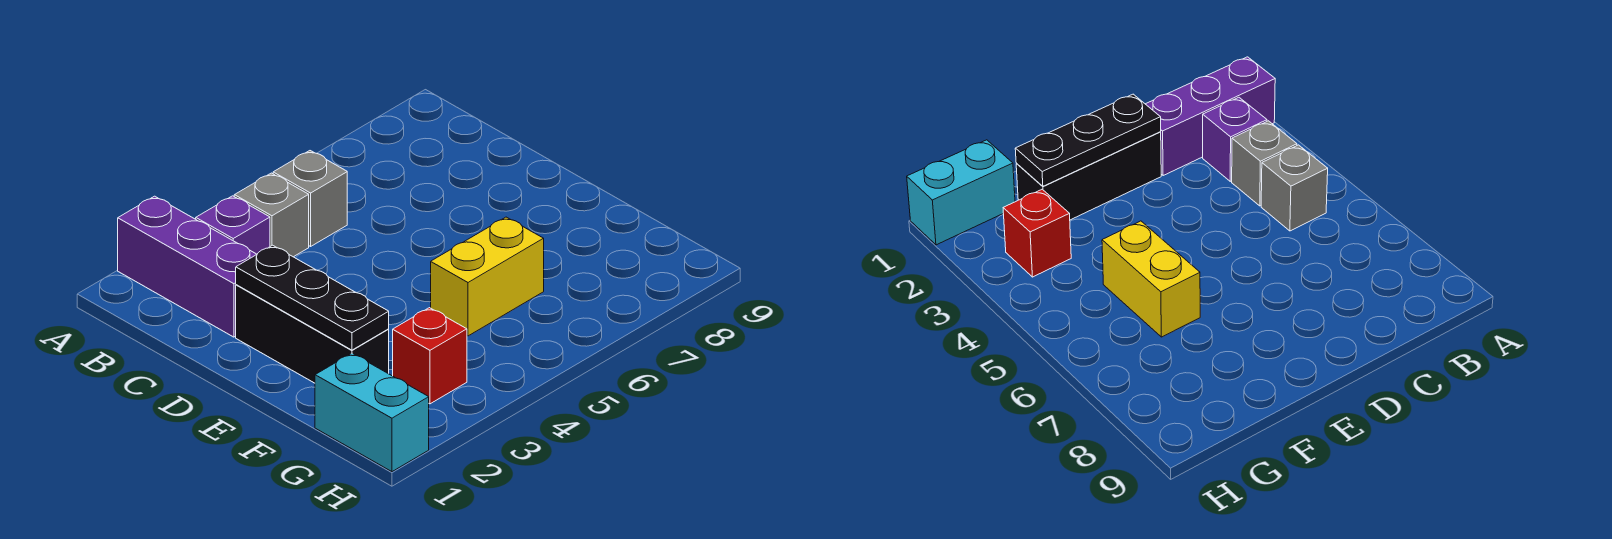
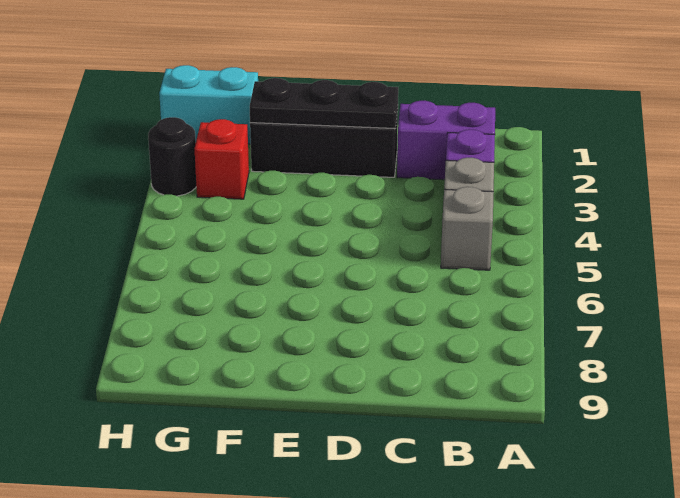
purple brick A2:C2 level 1 -> purple brick B2:C2 level 1
yellow brick F5:F6 level 1 -> none
none -> black round brick H3 level 1

